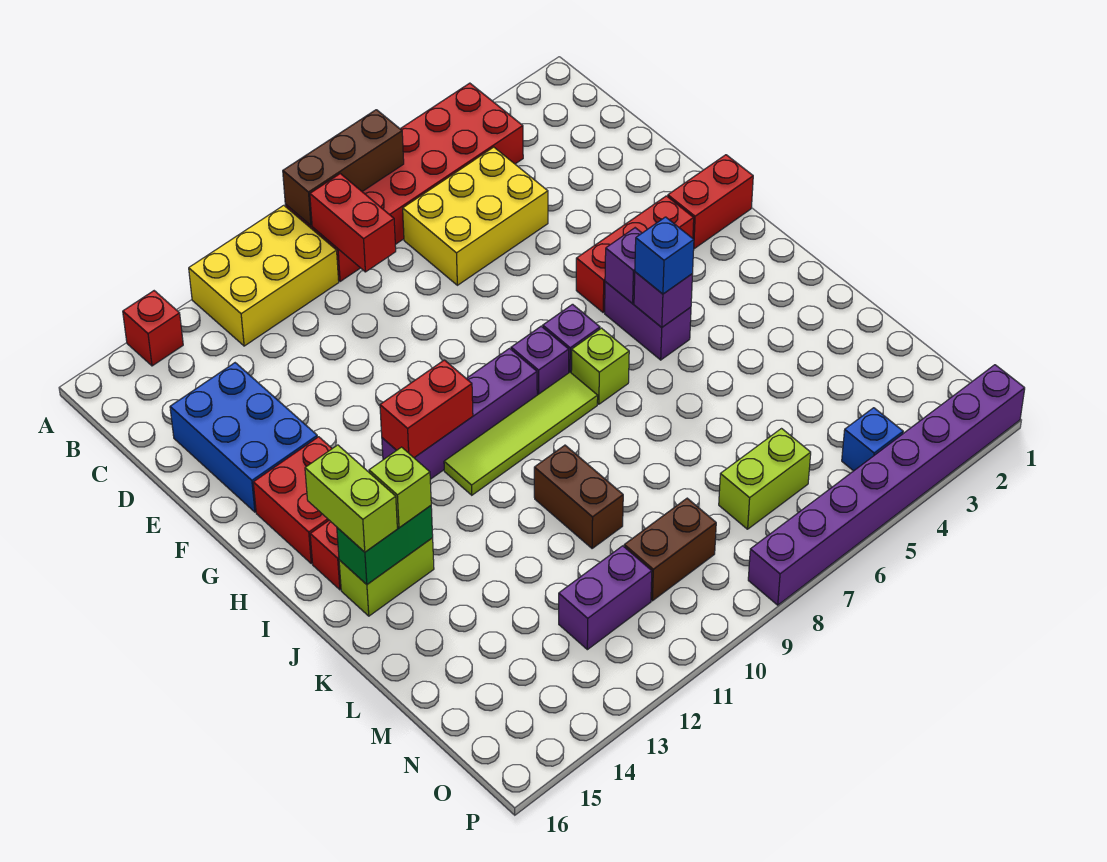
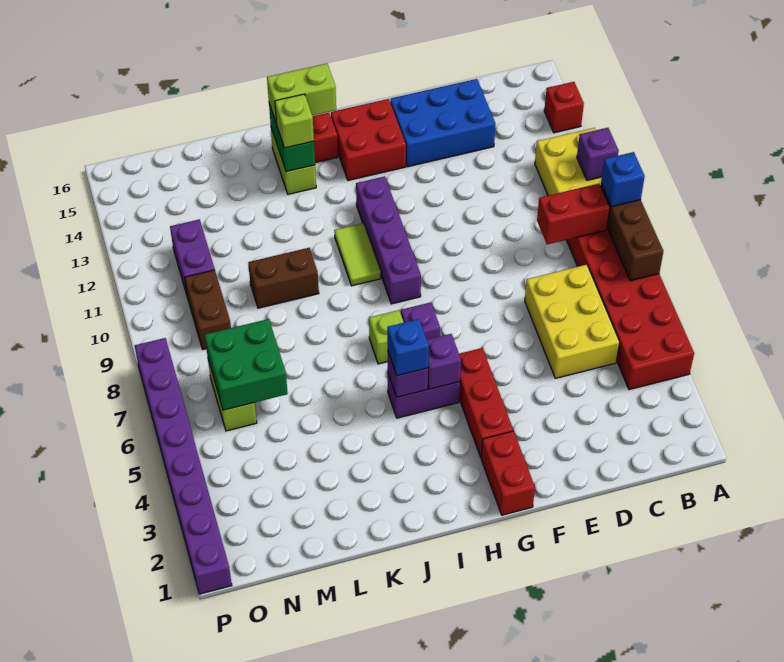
purple brick H8 level 1 -> purple brick A11 level 2
red brick H11:H12 level 2 -> none
lime tile I8:I11 level 1 -> lime tile I10:I11 level 1
none -> green brick M6:N7 level 2
blue brick O4 level 1 -> blue brick A9 level 3

